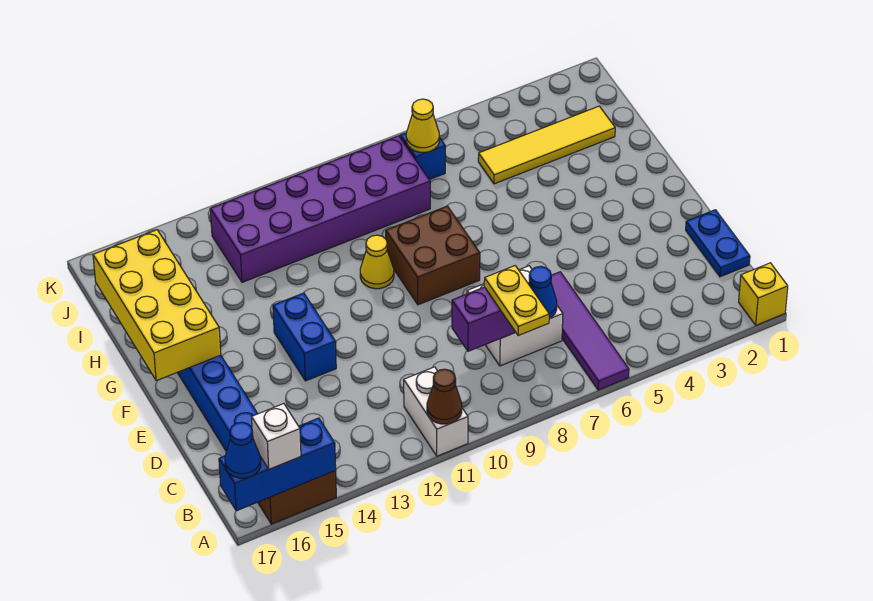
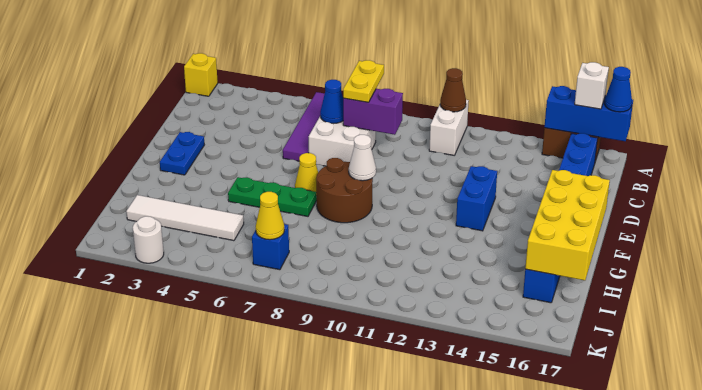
blue plate C1:D1 level 1 -> blue plate E2:F2 level 1
brown brick F8:G9 level 1 -> brown round brick F8:G9 level 1
none -> white cone F9 level 2
none -> green plate G5:G7 level 1
yellow cone G10 level 1 -> yellow cone F7 level 1
yellow tile I2:I5 level 1 -> white tile I2:I5 level 1
purple brick I8:J13 level 1 -> none
none -> white round brick K3 level 1

